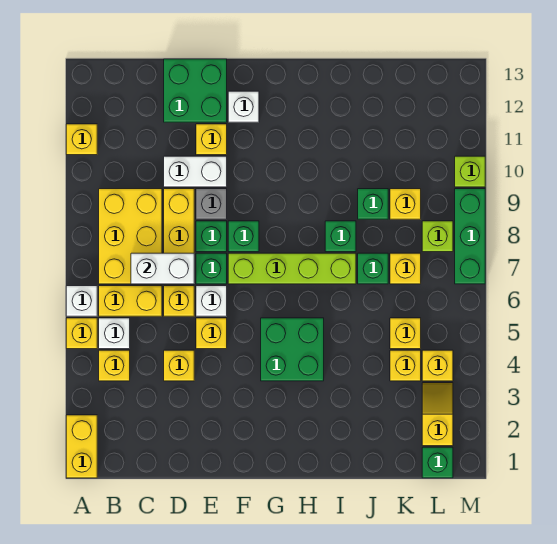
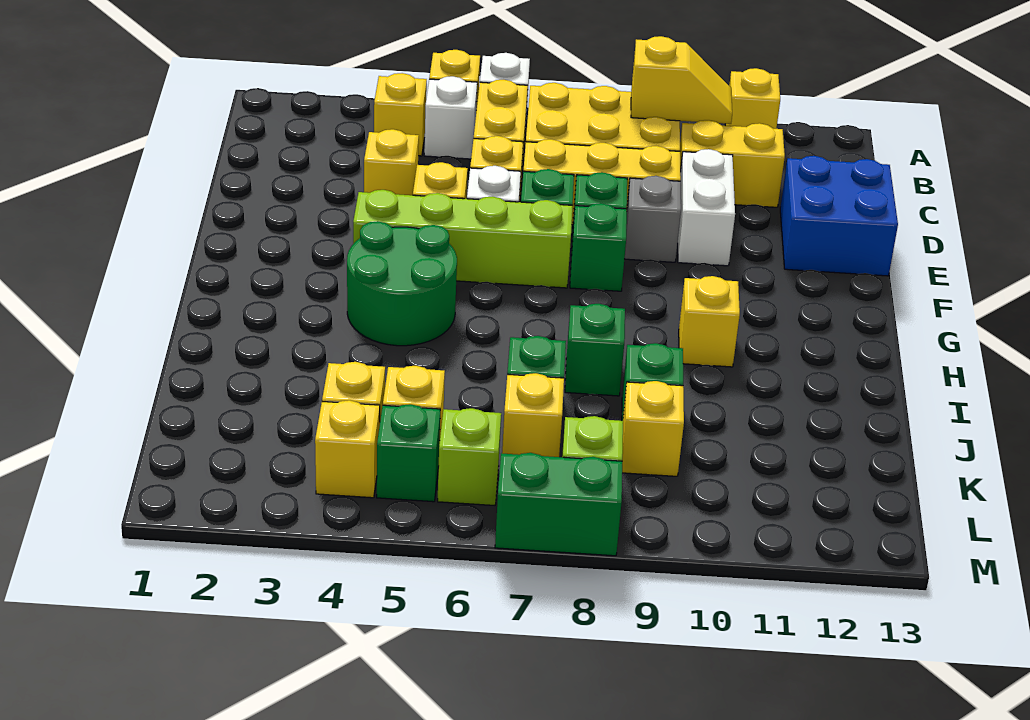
yellow brick A1:A2 level 1 -> yellow brick C10:C11 level 1
white brick C7:D7 level 2 -> none
green brick D12:E13 level 1 -> blue brick D12:E13 level 1
yellow brick E11 level 1 -> yellow brick H10 level 1
lime brick F7:I7 level 1 -> lime brick F4:F7 level 1
white brick F12 level 1 -> none
green brick G4:H5 level 1 -> green round brick G4:H5 level 1
green brick L1 level 1 -> green brick L5 level 1
yellow slope L2:L3 level 1 top 2 -> yellow slope B9:B10 level 2 top 9
green brick M7:M9 level 1 -> green brick M7:M8 level 1
lime brick M10 level 1 -> lime brick L6 level 1

